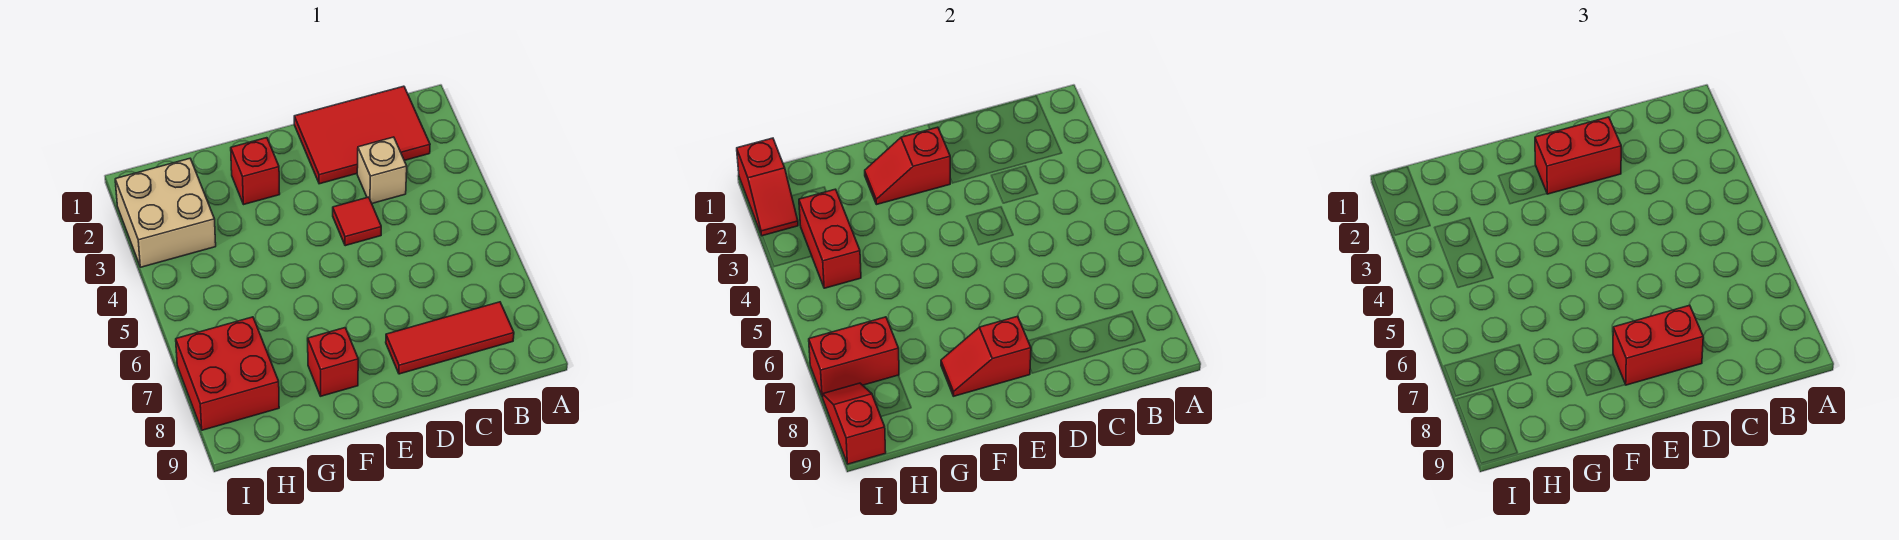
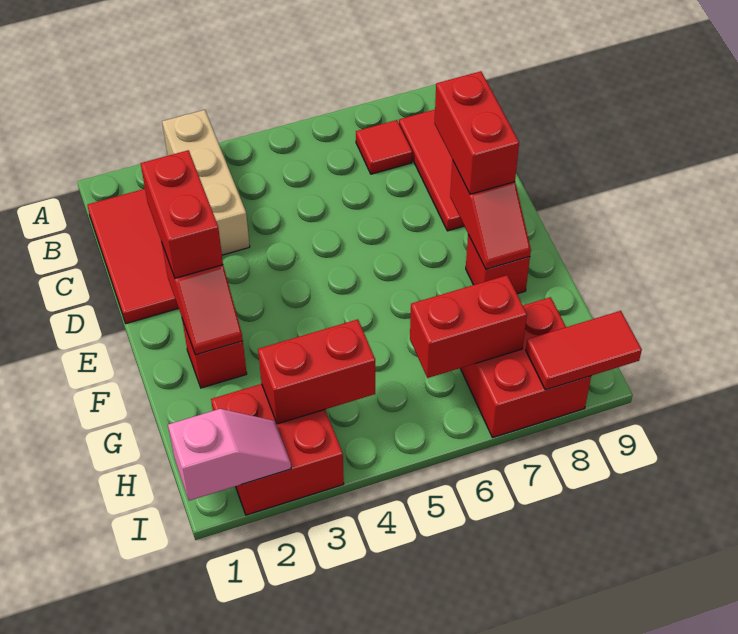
tan brick C3 level 1 -> tan brick A3:C3 level 1
red tile D4 level 1 -> red tile B7 level 1
tan brick H2:I3 level 1 -> red brick H2:I3 level 1
red brick H7:I7 level 2 -> red brick H6:H7 level 2
red slope I1:I2 level 2 top 1 -> pink slope I1:I2 level 2 top 1
red slope I8:I9 level 2 top 9 -> red tile I8:I9 level 2

